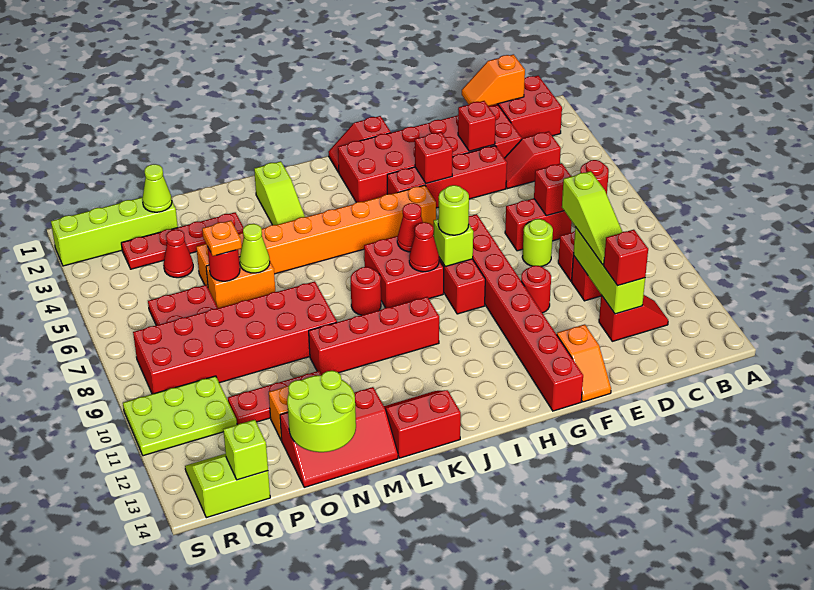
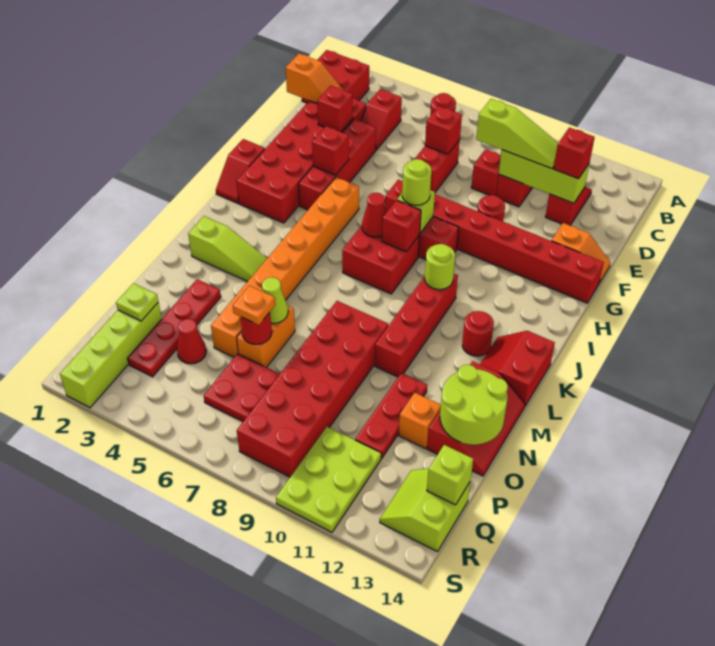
orange slope C1:D1 level 2 top C -> orange slope D1:D2 level 2 top 1
lime round brick E8 level 1 -> lime round brick J10 level 2
red cone I8 level 2 -> red brick I8 level 2
red round brick K8 level 1 -> red round brick K12 level 1
lime cone P2 level 2 -> lime plate P2 level 2

